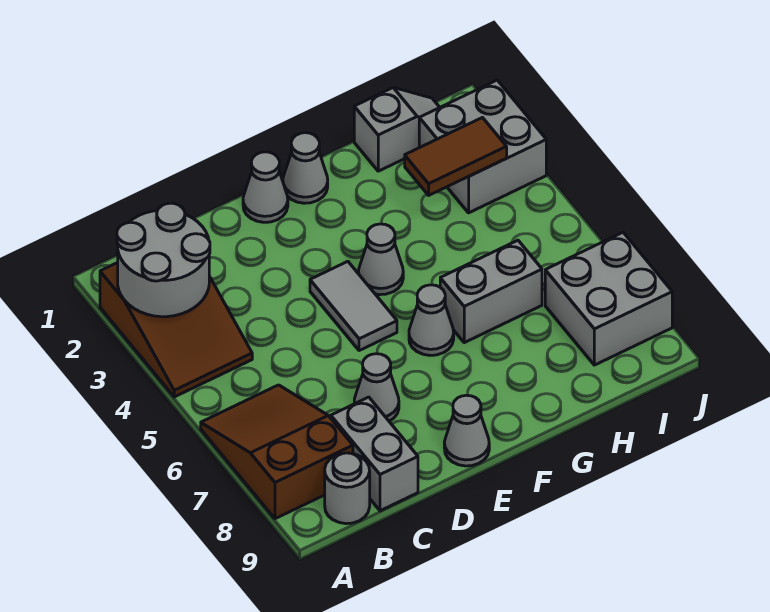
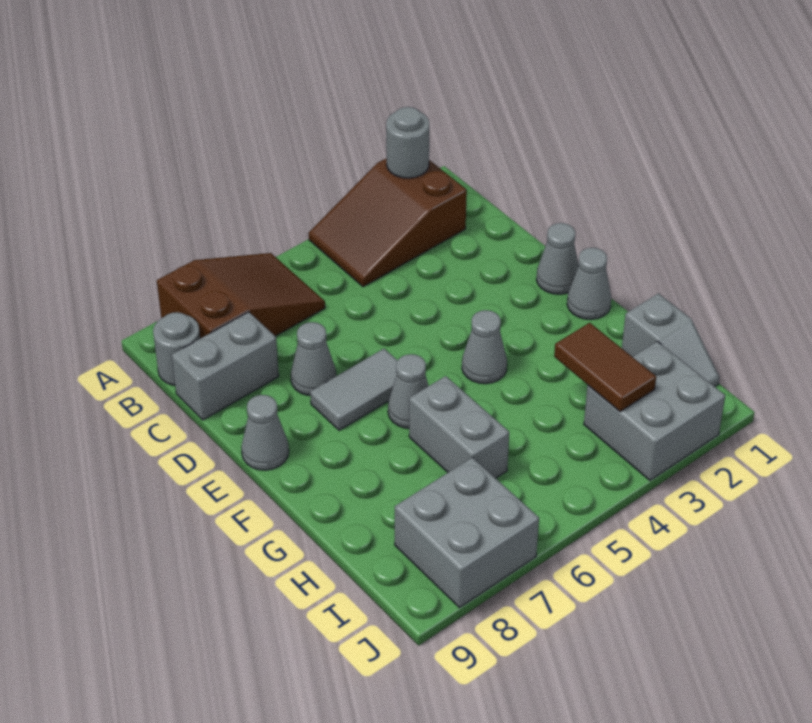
grey round brick A2:B3 level 2 -> grey round brick A2 level 2
grey tile E4:E5 level 1 -> grey tile E6:E7 level 1

